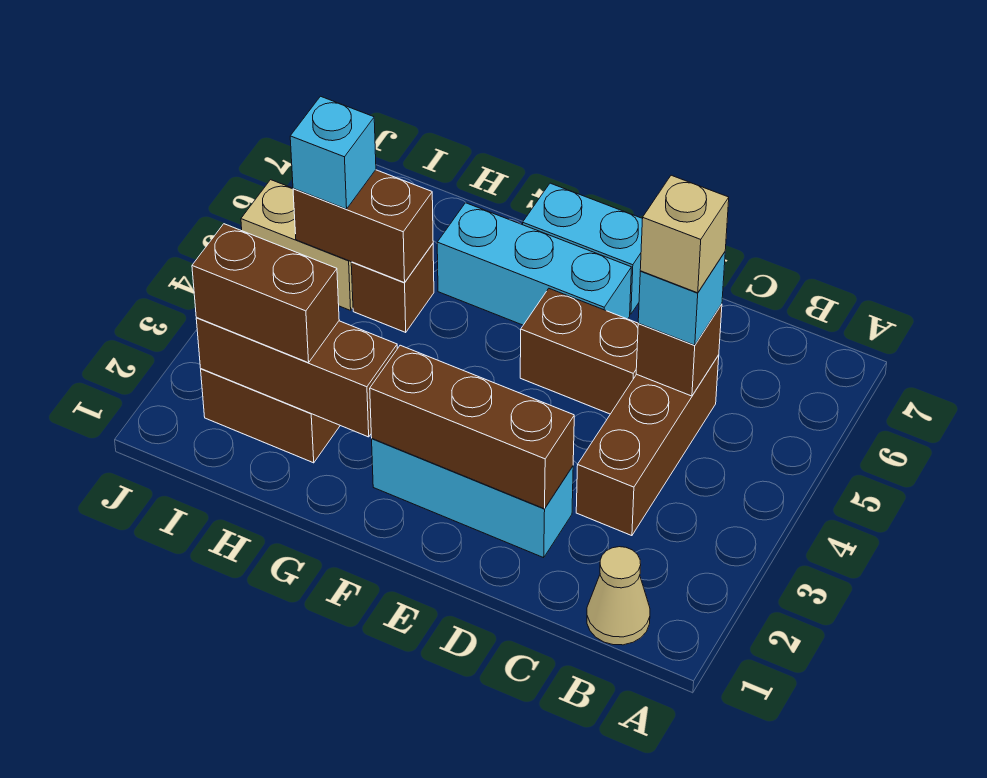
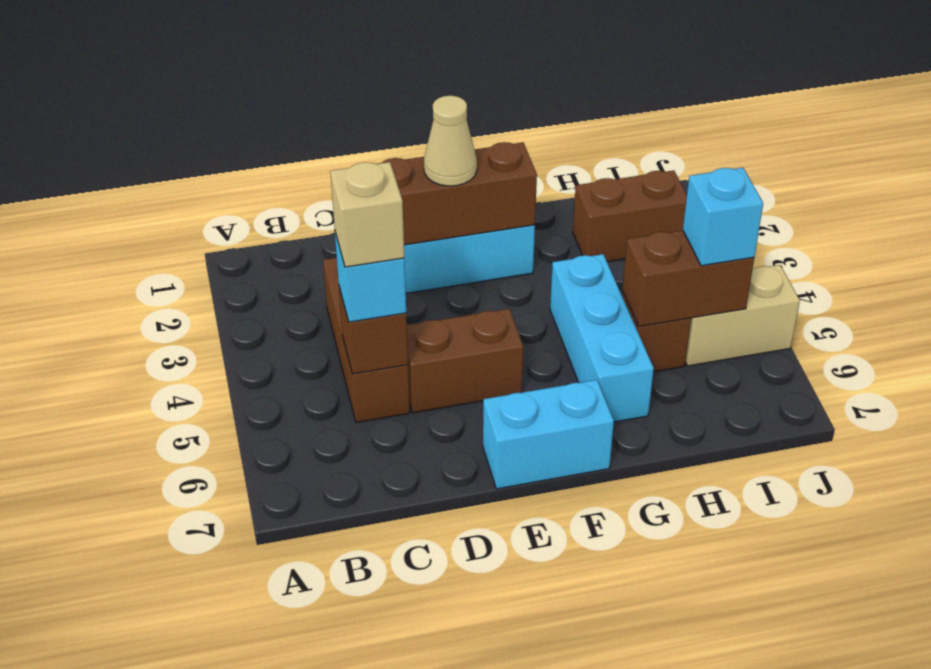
tan cone B1 level 1 -> tan cone E2 level 3
cyan brick E6:G6 level 1 -> cyan brick G4:G6 level 1
brown brick G2:I2 level 2 -> none
brown brick H2:I2 level 3 -> none

